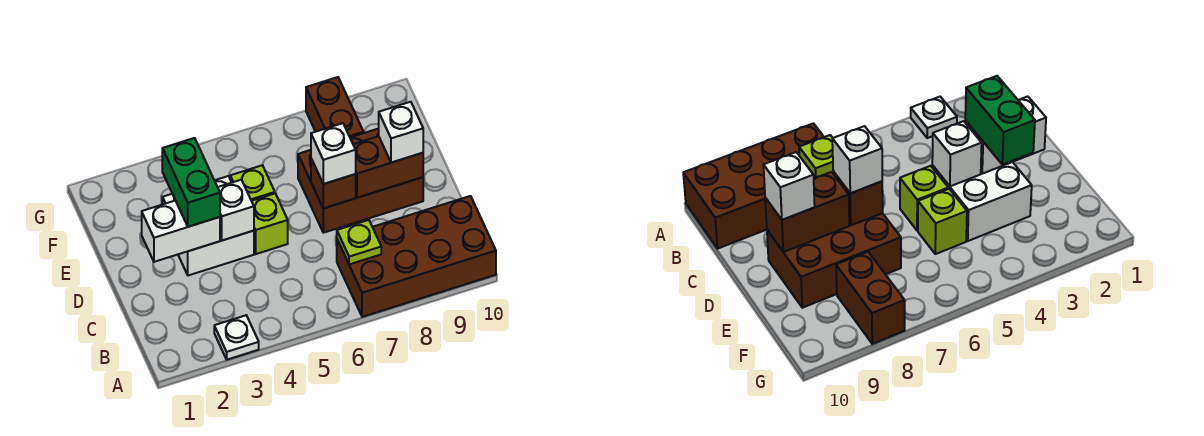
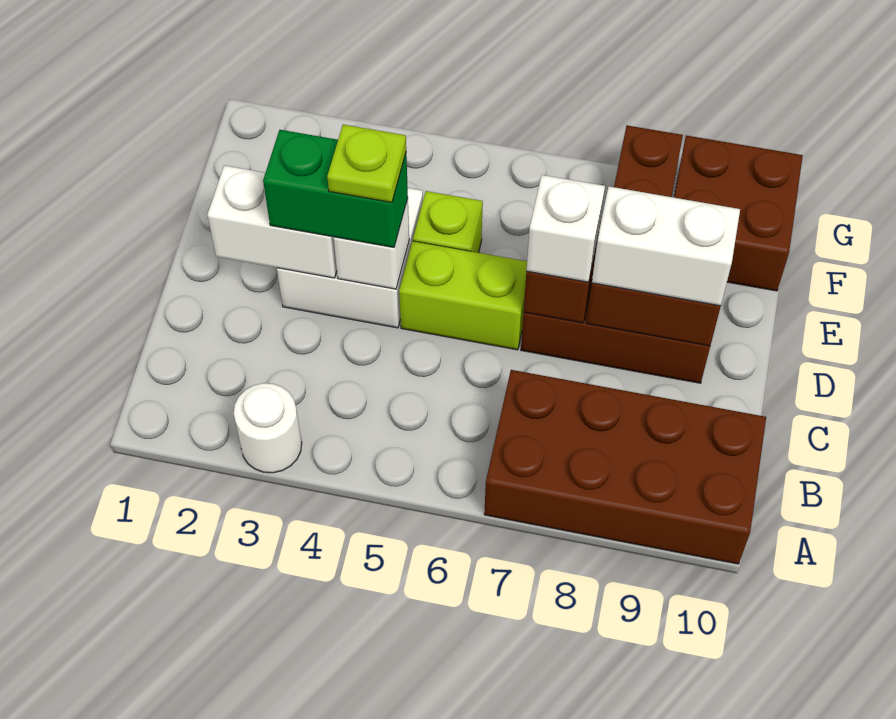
white plate A3 level 1 -> white round brick A3 level 1
lime plate B7 level 2 -> lime plate D4 level 4
green brick D3:E3 level 3 -> green brick D3:D4 level 3
lime brick D5 level 1 -> lime brick D5:D6 level 1
white brick D9 level 3 -> white brick D8:D9 level 3
none -> brown brick F9:G10 level 1

